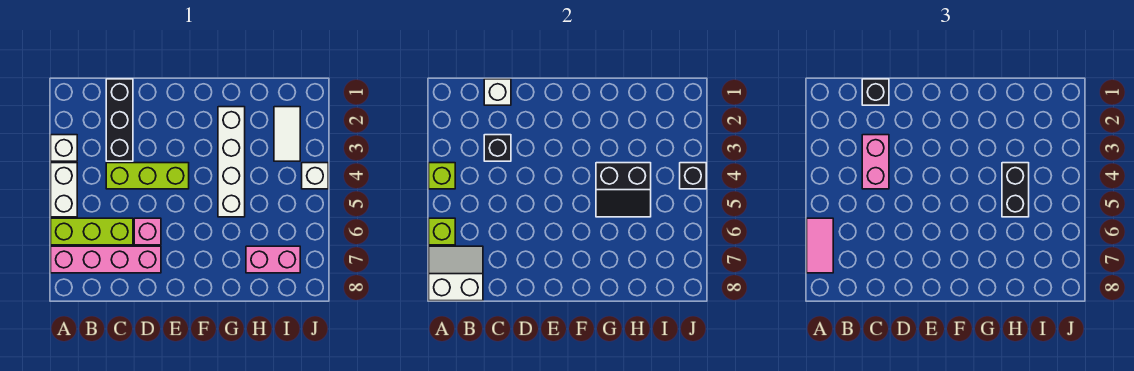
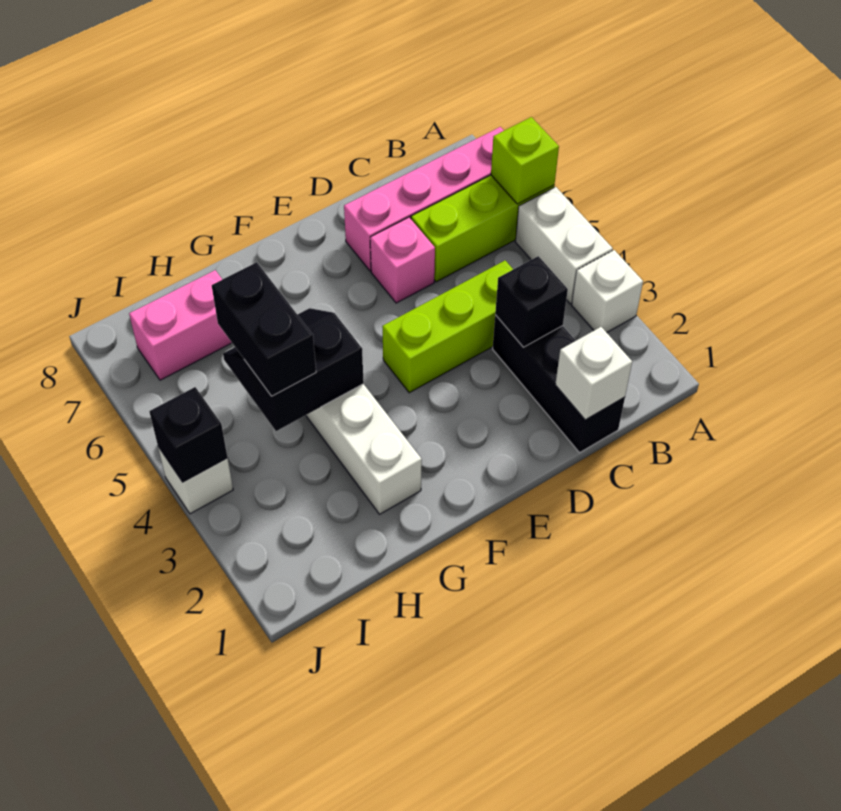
lime brick A4 level 2 -> none
pink tile A6:A7 level 3 -> none
white slope A7:B8 level 2 top 8 -> none
black brick C1 level 3 -> none
pink brick C3:C4 level 3 -> none
white tile I2:I3 level 1 -> none

